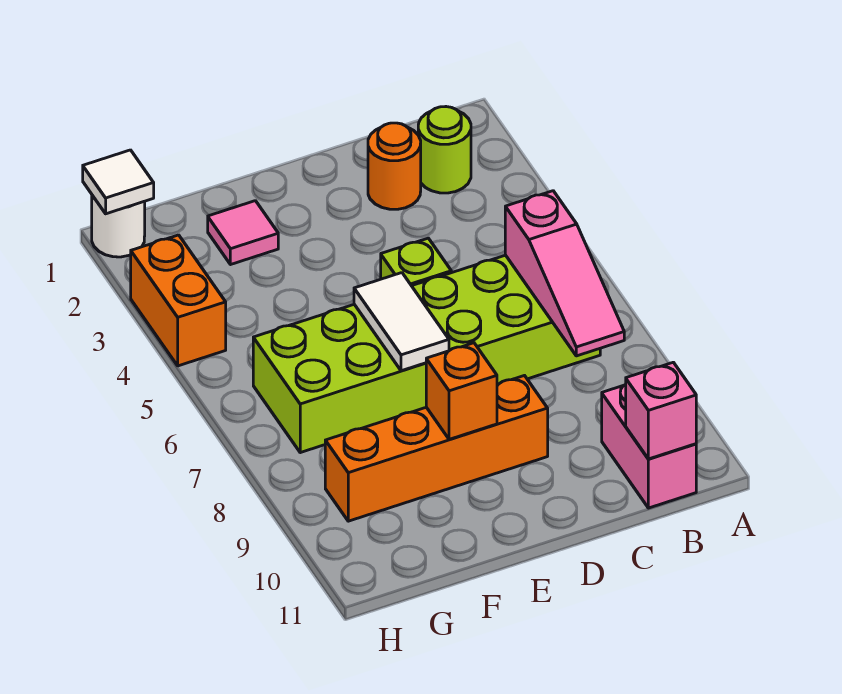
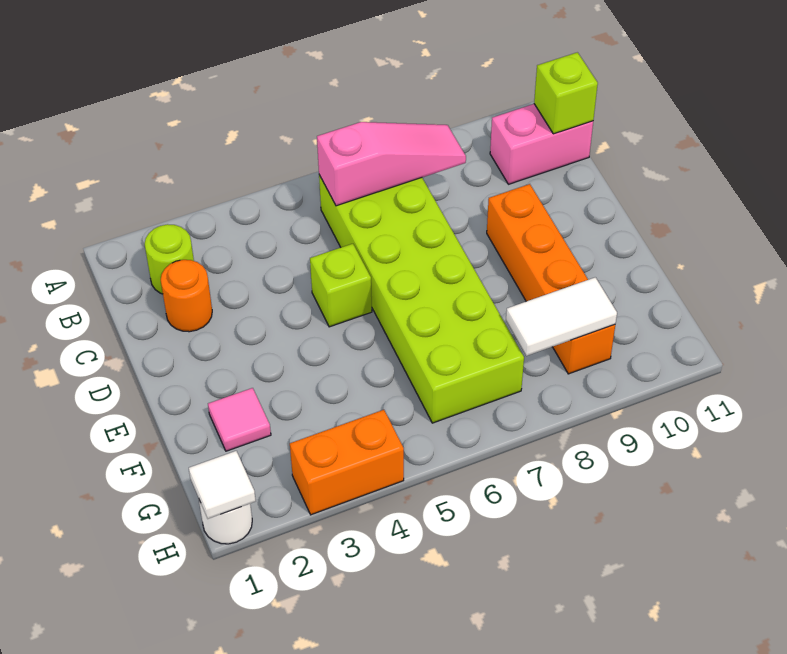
pink brick B11 level 2 -> lime brick B11 level 2
white tile E6:E7 level 2 -> white tile G8:G9 level 2
orange brick E9 level 2 -> none

